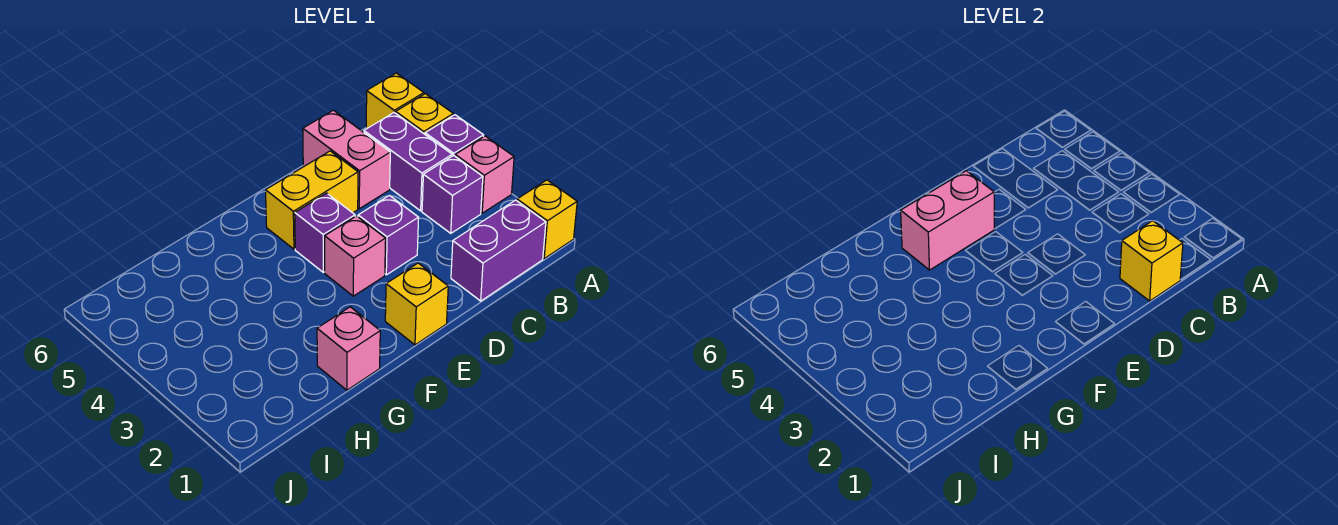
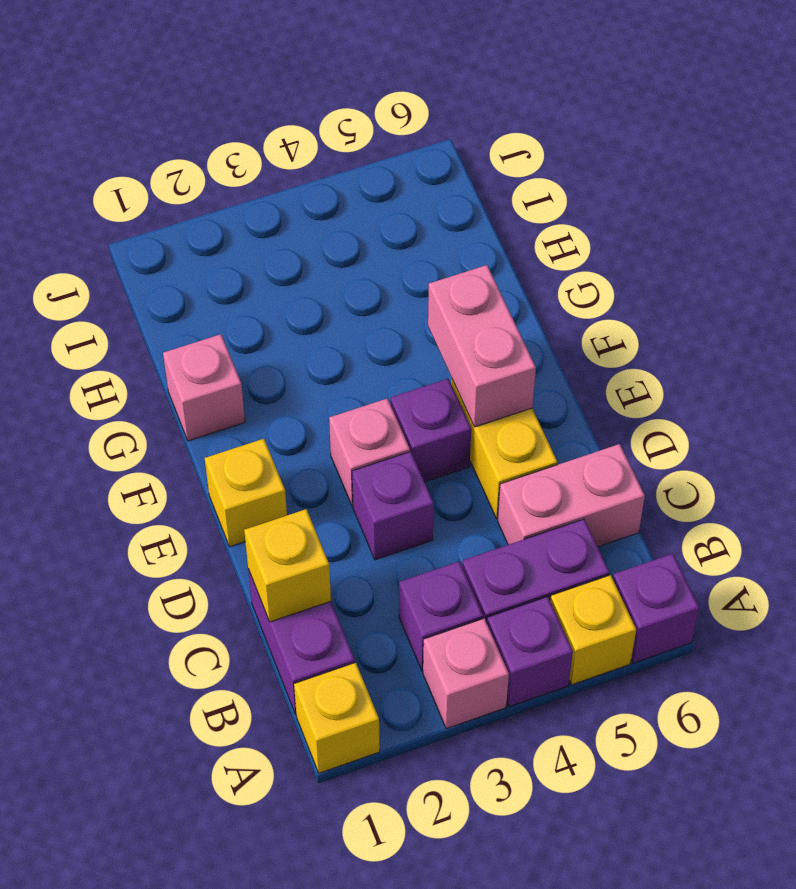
yellow brick A6 level 1 -> purple brick A6 level 1

